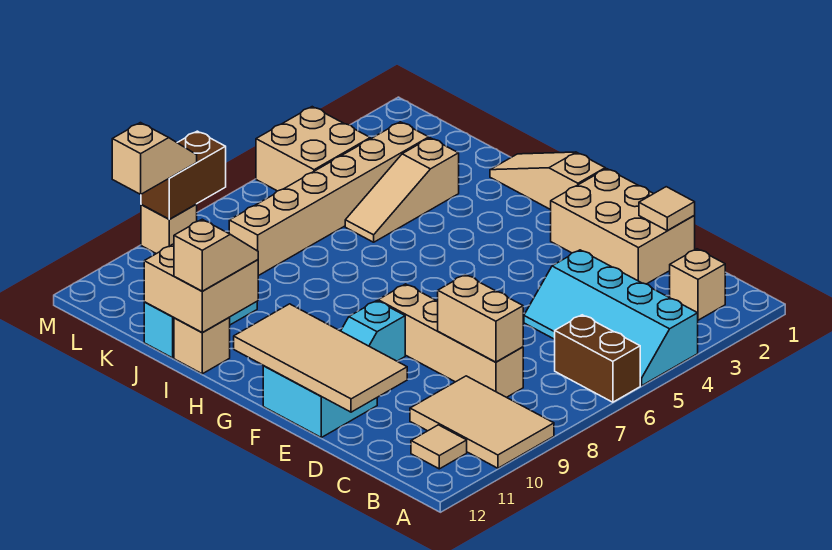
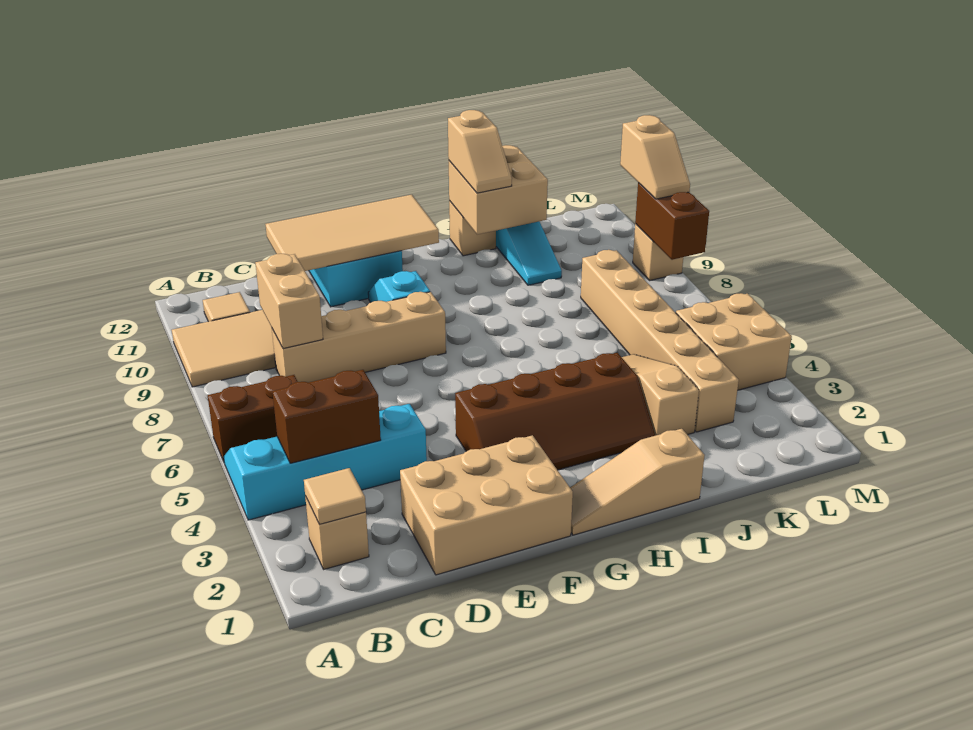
none -> brown brick B4:C4 level 2
tan brick C8:D8 level 2 -> tan brick C8:C9 level 2
tan tile D1 level 2 -> tan tile B2 level 2
none -> brown slope F3:I4 level 1 top 4
tan slope G1:I1 level 1 top G -> tan slope G1:I1 level 1 top I

